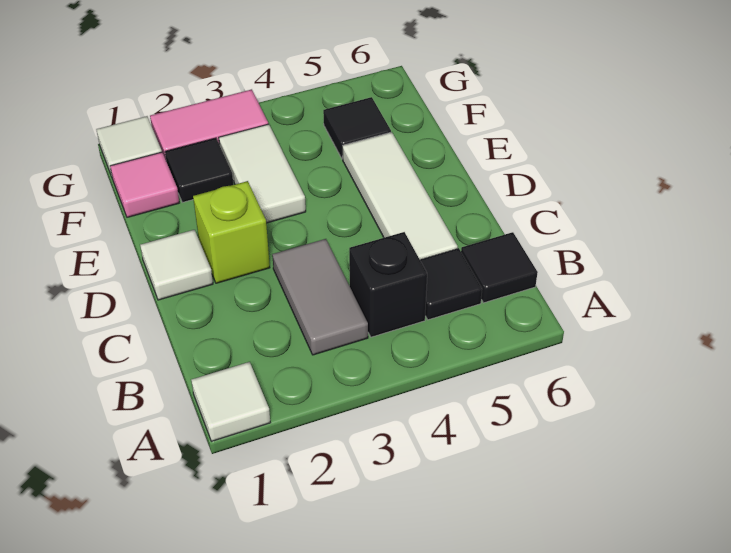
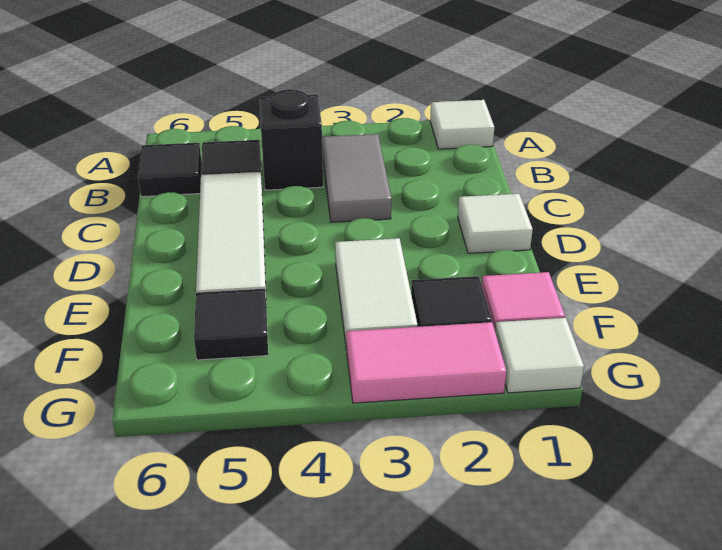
lime brick D2 level 1 -> none

